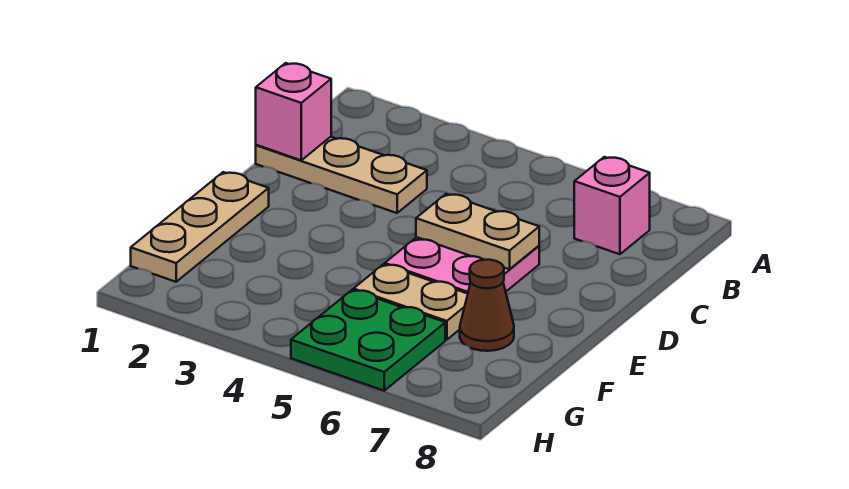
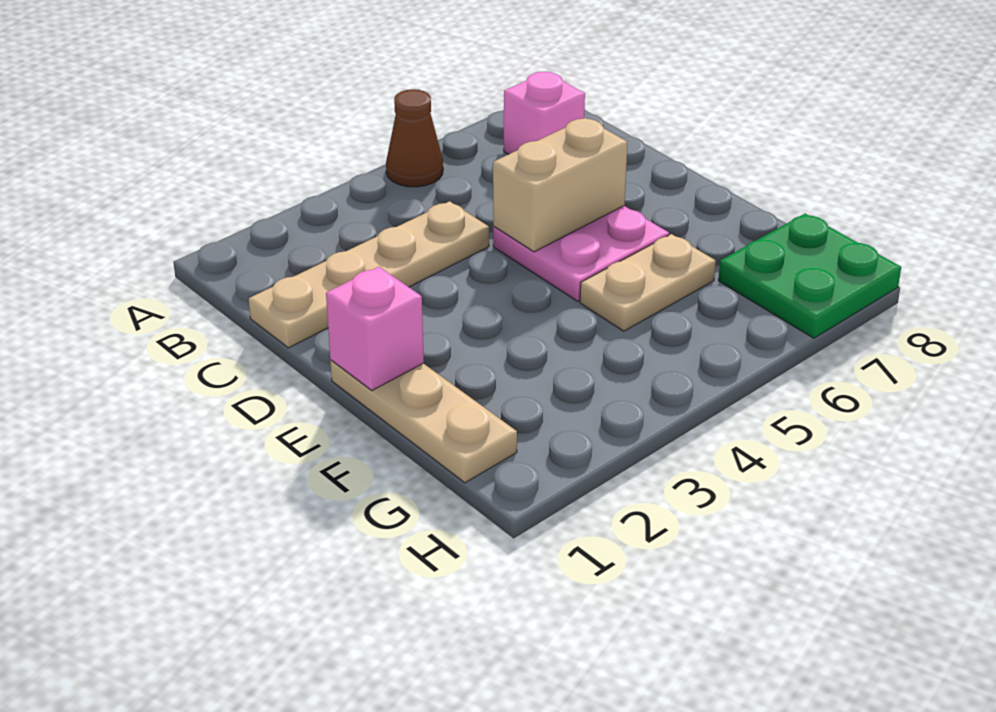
tan plate C1:C3 level 1 -> tan plate C1:C4 level 1
pink brick C1 level 2 -> pink brick E1 level 2
tan plate D5:D6 level 2 -> tan brick D5:D6 level 2
brown cone F7 level 1 -> brown cone A5 level 1
green plate G5:H6 level 1 -> green plate G7:H8 level 1

